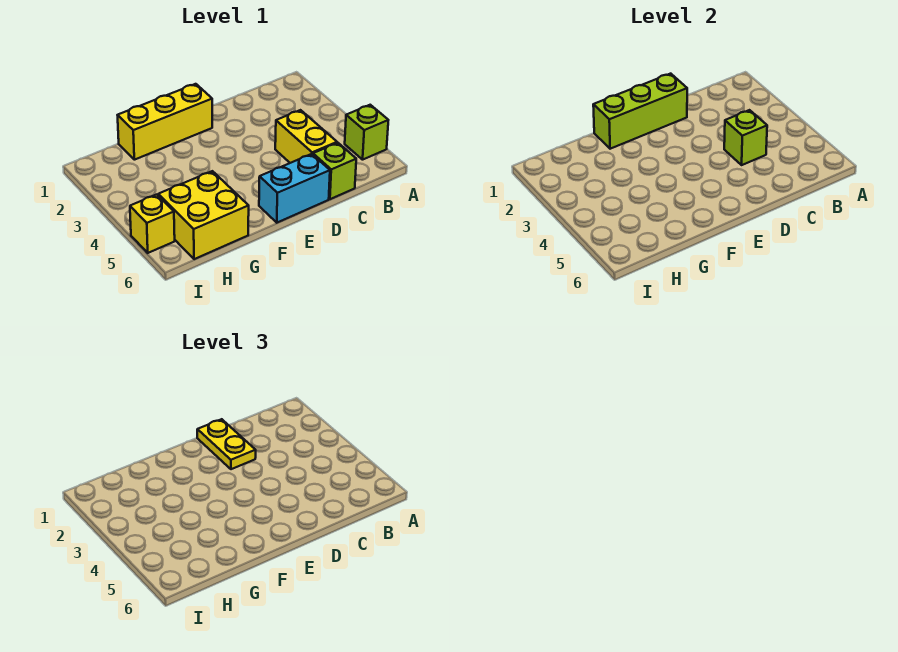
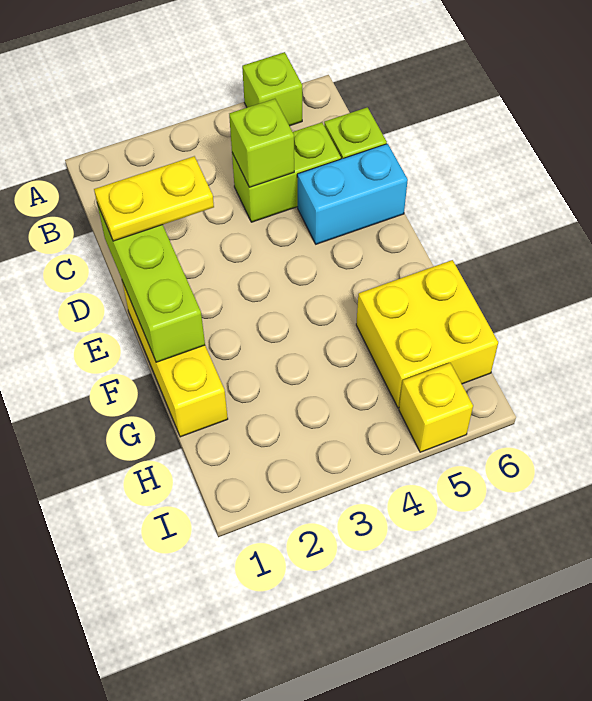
yellow brick C4:C5 level 1 -> lime brick C4:C5 level 1
cyan brick D6:E6 level 1 -> cyan brick D5:D6 level 1

